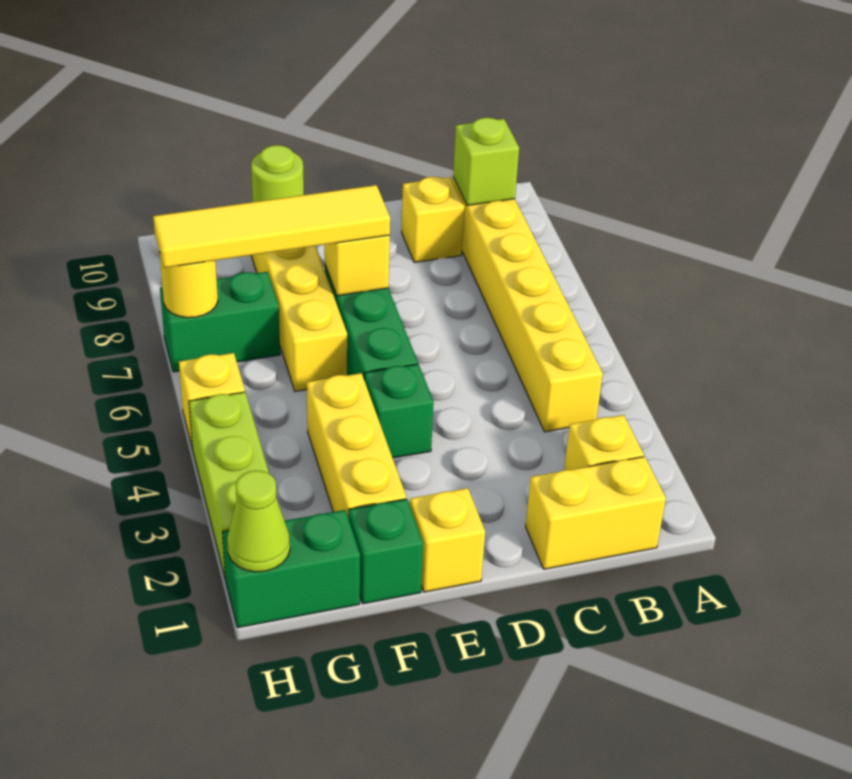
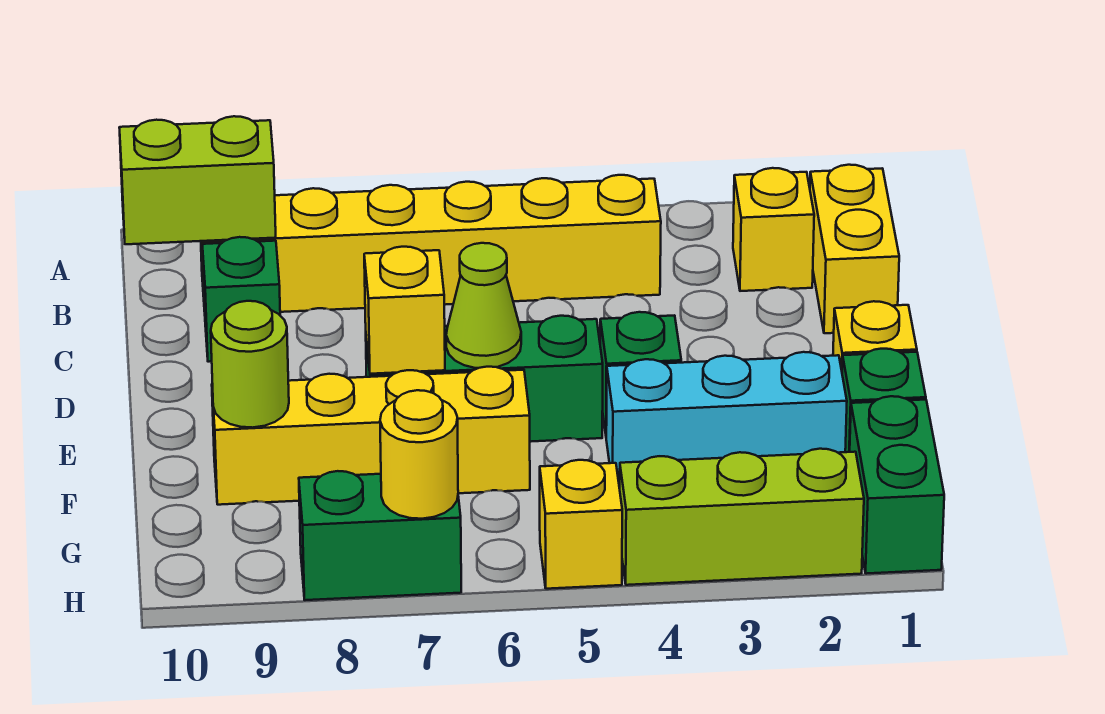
lime brick B9 level 2 -> lime brick B9:B10 level 2
yellow brick C9 level 1 -> green brick C9 level 1
yellow tile E7:H7 level 3 -> none
yellow brick F2:F4 level 1 -> cyan brick F2:F4 level 1
green brick G7:H7 level 1 -> green brick H7:H8 level 1
lime cone H1 level 2 -> lime cone E6 level 2

